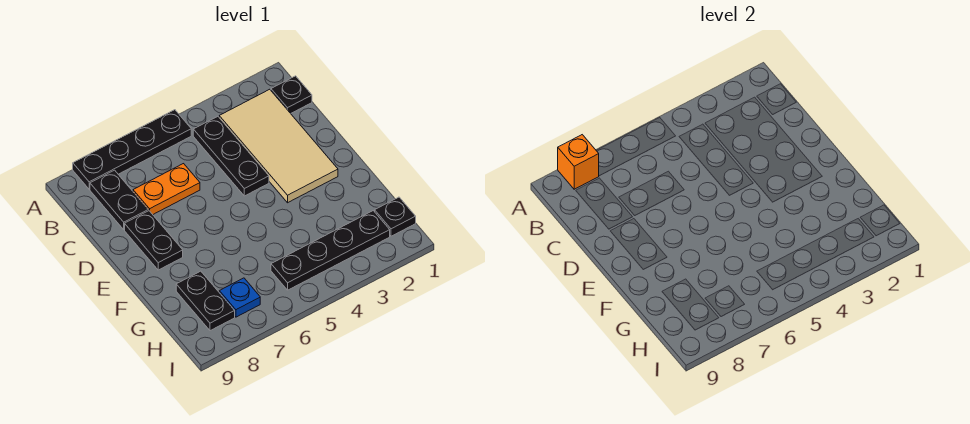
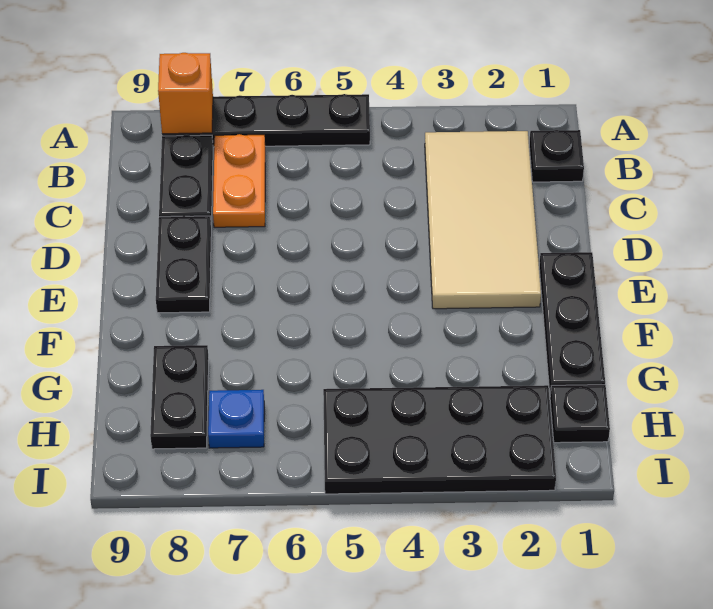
black plate B4:D4 level 1 -> black plate E1:G1 level 1
orange plate C6:C7 level 1 -> orange plate B7:C7 level 1
black plate H2:H5 level 1 -> black plate H2:I5 level 1

